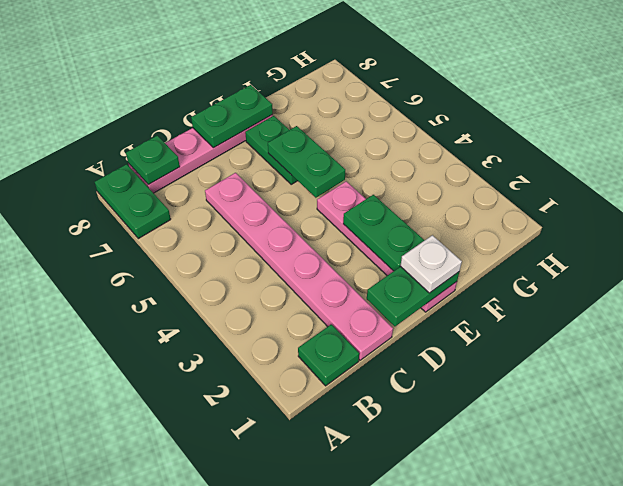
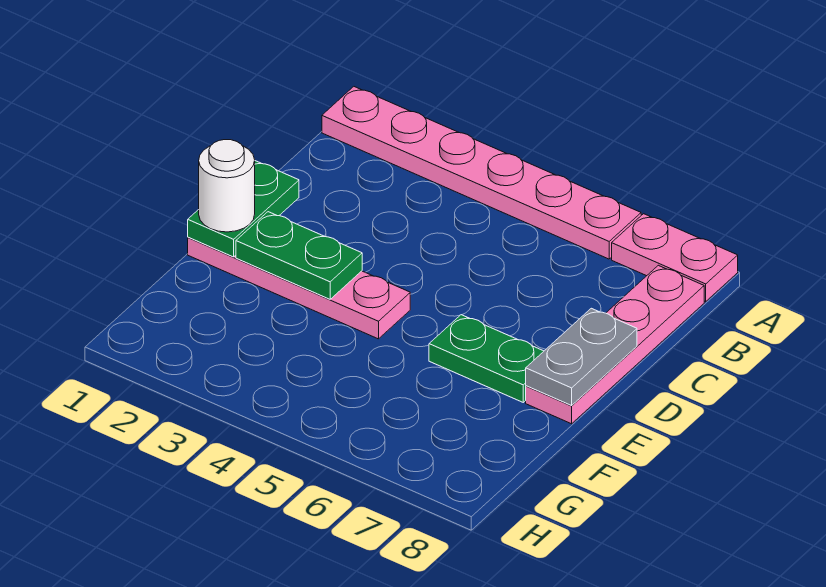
green plate A7:A8 level 1 -> pink plate A7:A8 level 1
green plate B1 level 1 -> none
green plate B8 level 2 -> none
pink plate C1:C6 level 1 -> pink plate A1:A6 level 1
green plate D8:E8 level 2 -> grey plate D8:E8 level 2
white plate E1 level 3 -> white round brick E1 level 3
green plate E5:E6 level 2 -> none

